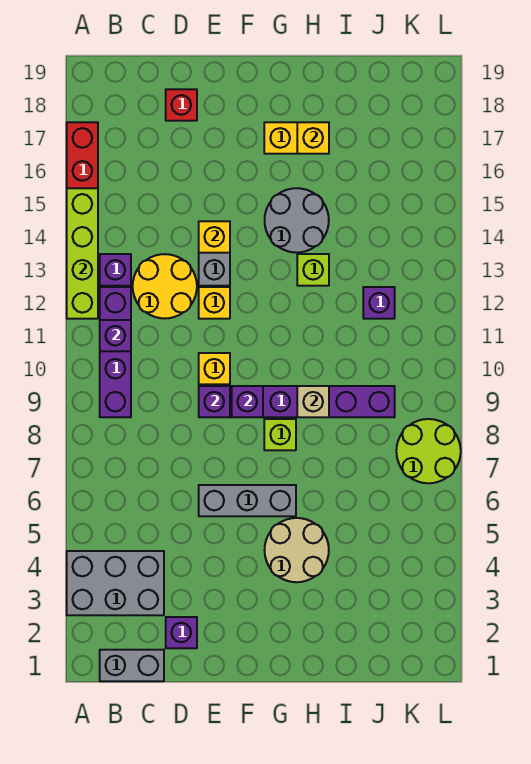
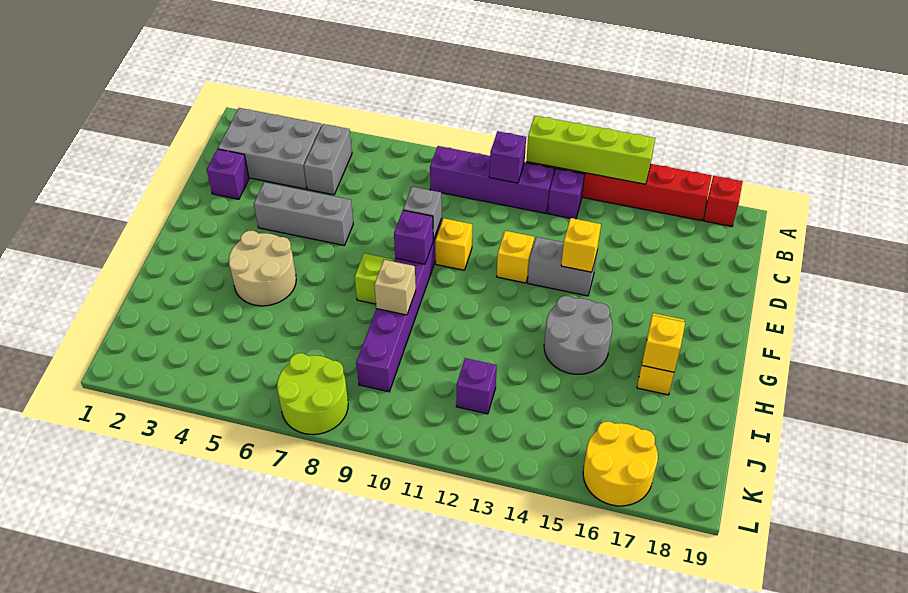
grey brick A3:C4 level 1 -> grey brick B2:C4 level 1
grey brick B1:C1 level 1 -> grey brick B5:C5 level 1
yellow round brick C12:D13 level 1 -> yellow round brick K16:L17 level 1
red brick D18 level 1 -> red brick A18 level 1
grey brick E6:G6 level 1 -> grey brick E4:E6 level 1
purple brick E9 level 2 -> grey brick E9 level 2
lime brick H13 level 1 -> none

